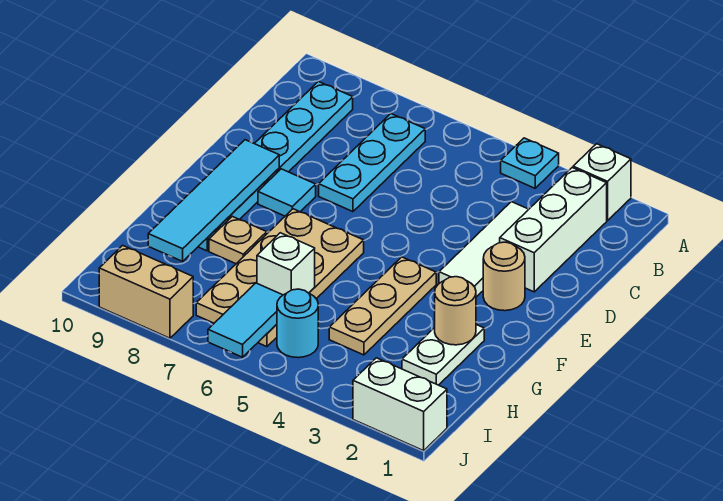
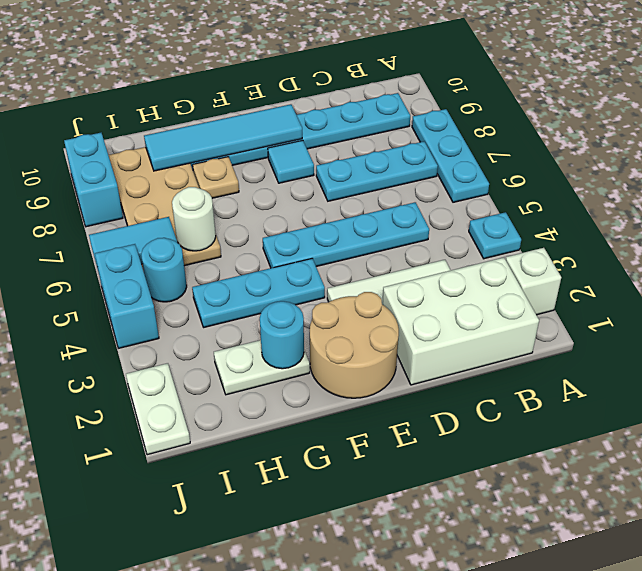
none -> cyan plate A6:A8 level 1
white brick B2:D2 level 1 -> white brick B1:D2 level 1
none -> cyan plate C5:F5 level 1
tan round brick E2 level 1 -> tan round brick E1:F2 level 1
tan plate F4:H4 level 1 -> cyan plate F4:H4 level 1
tan plate F6:I7 level 1 -> tan plate H6:I9 level 1
tan round brick G2 level 2 -> cyan round brick G2 level 2
white brick H6 level 2 -> white round brick H6 level 2
white brick J1:J2 level 1 -> white plate J1:J2 level 1
none -> cyan brick J4:J5 level 1
tan brick J8:J9 level 1 -> cyan brick J8:J9 level 1

